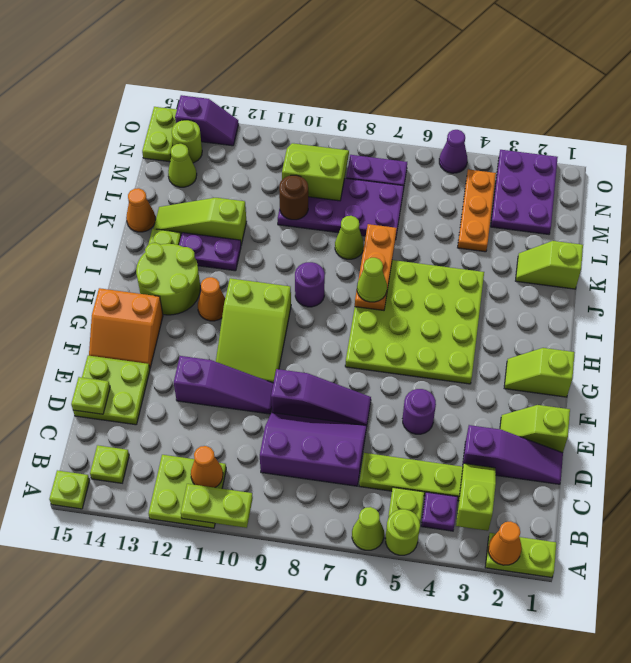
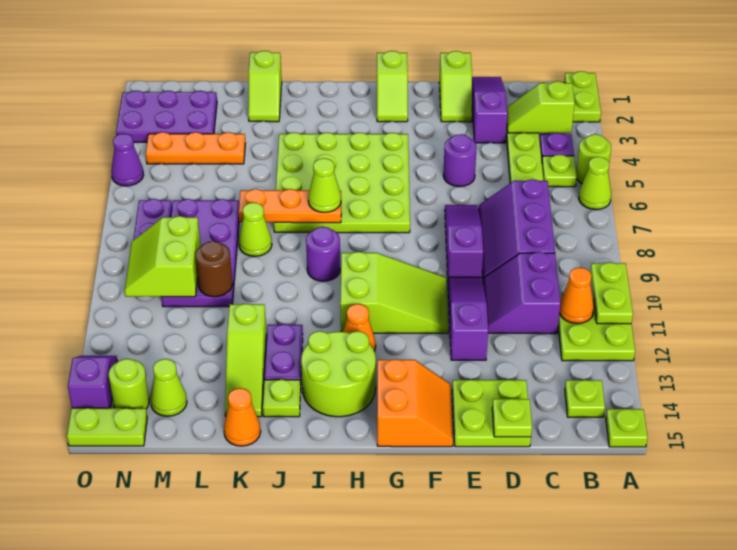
orange cone A2 level 2 -> none
none -> purple slope C10:D11 level 1 top C

